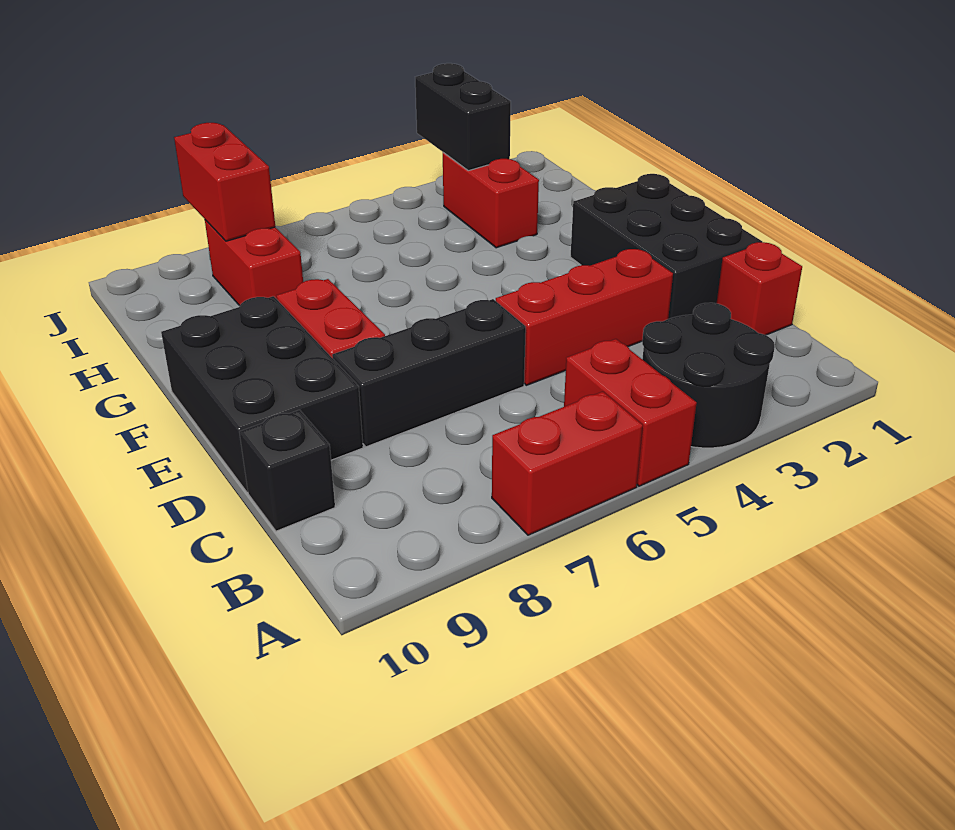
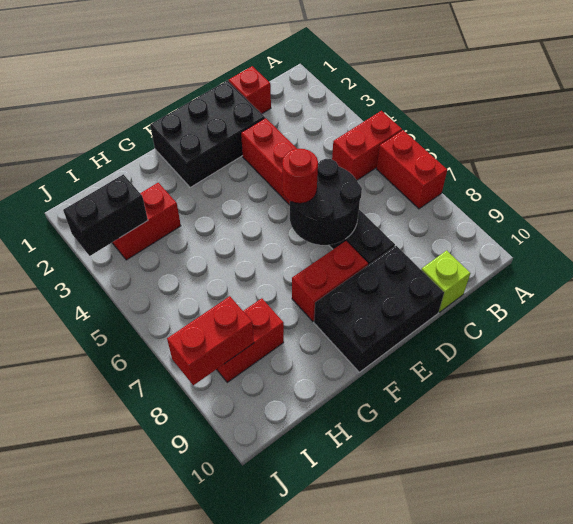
black round brick A3:B4 level 1 -> black round brick D6:E7 level 2
black brick C10 level 1 -> lime brick C10 level 1
none -> red round brick E6 level 3

